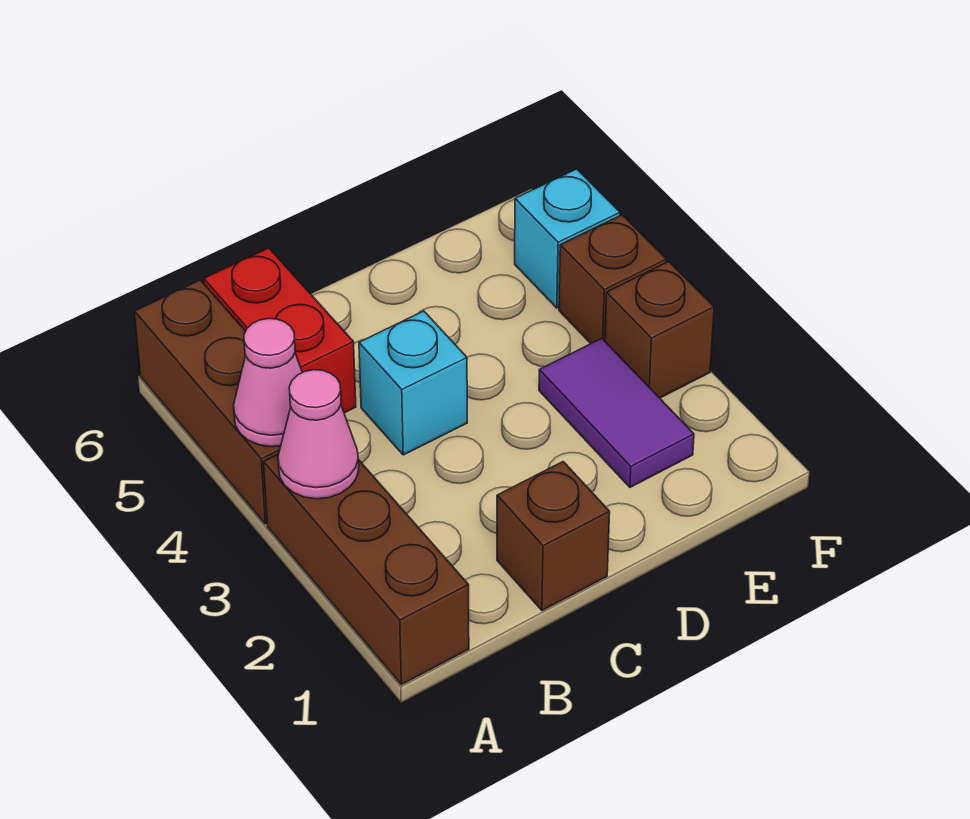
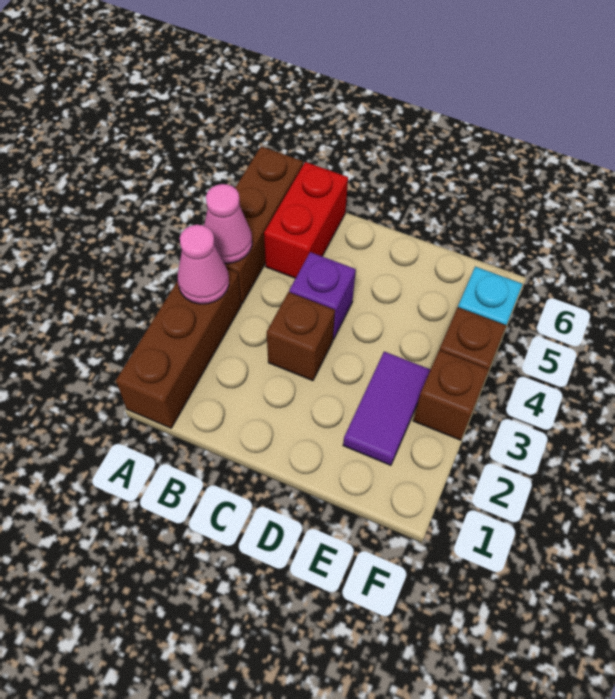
brown brick C1 level 1 -> brown brick C3 level 1
cyan brick C4 level 1 -> purple brick C4 level 1

